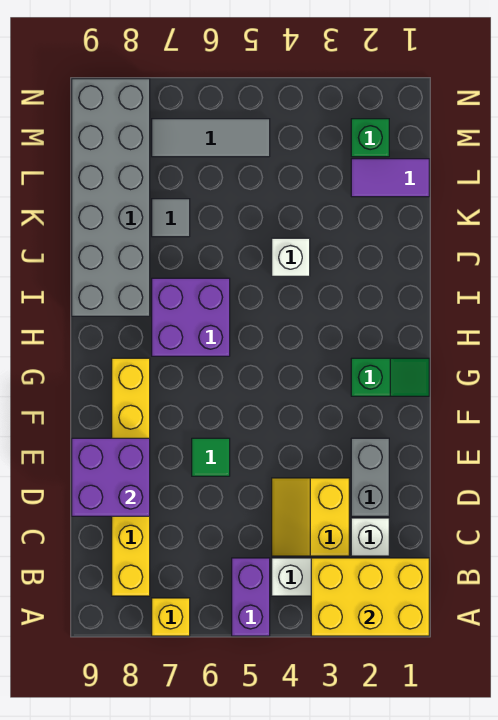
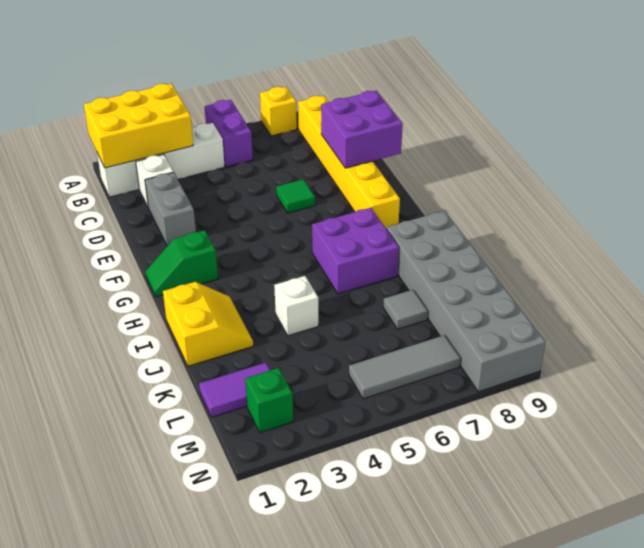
yellow slope C3:D4 level 1 top 3 -> yellow slope I1:J2 level 1 top 1

